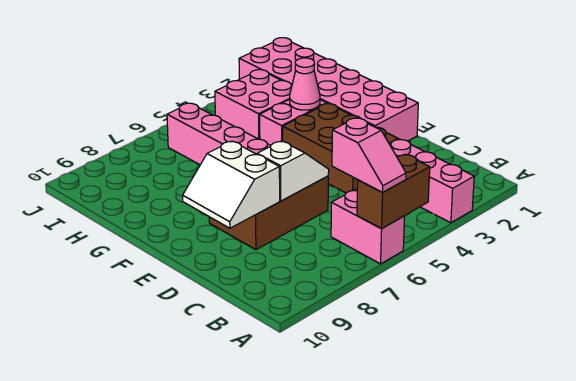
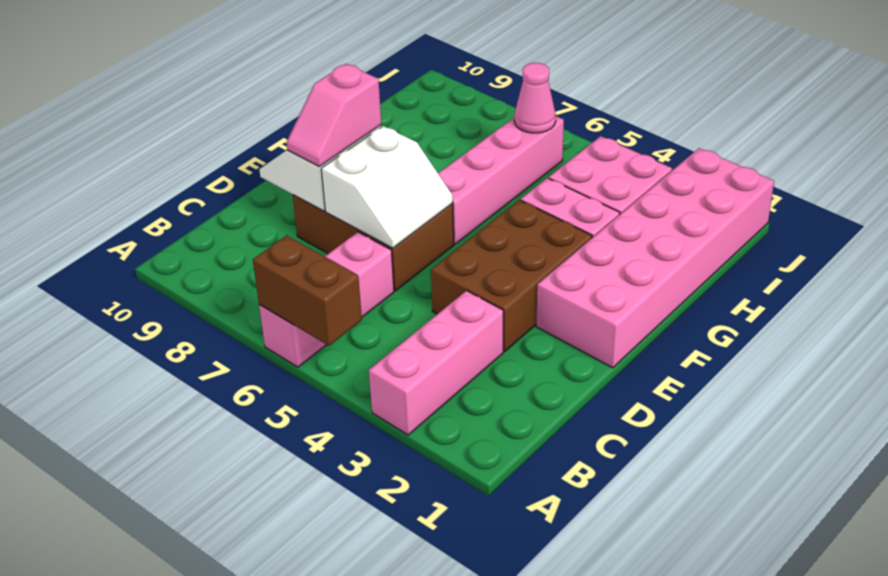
pink brick A6:B6 level 1 -> pink brick A6:C6 level 1
pink slope A6:B6 level 3 top B -> pink slope D8:E8 level 3 top E
white slope D6:D7 level 2 top 7 -> white slope D6:E7 level 2 top 7
pink cone G3 level 2 -> pink cone I6 level 2

